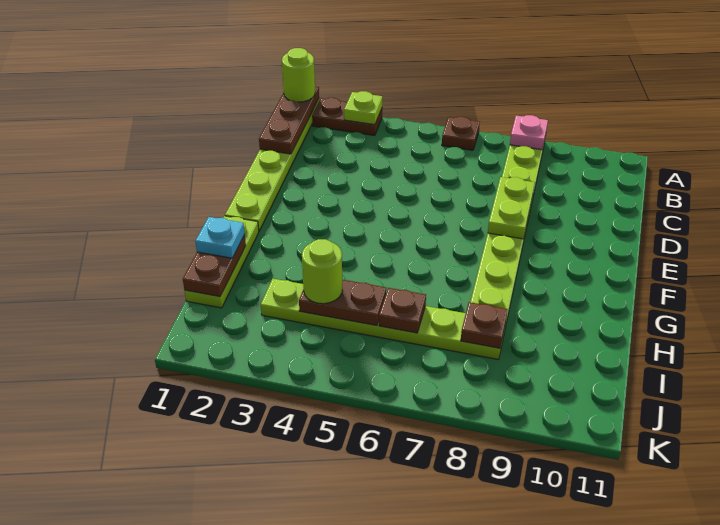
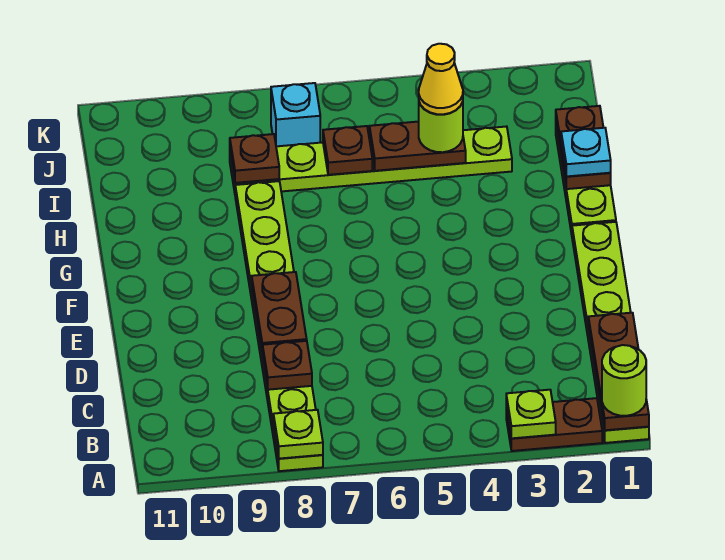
brown plate A6 level 1 -> brown plate C8 level 2
pink plate A8 level 2 -> lime plate A8 level 2
lime plate D8:E8 level 2 -> brown plate D8:E8 level 2
none -> yellow cone I4 level 4
none -> cyan brick J7 level 1

